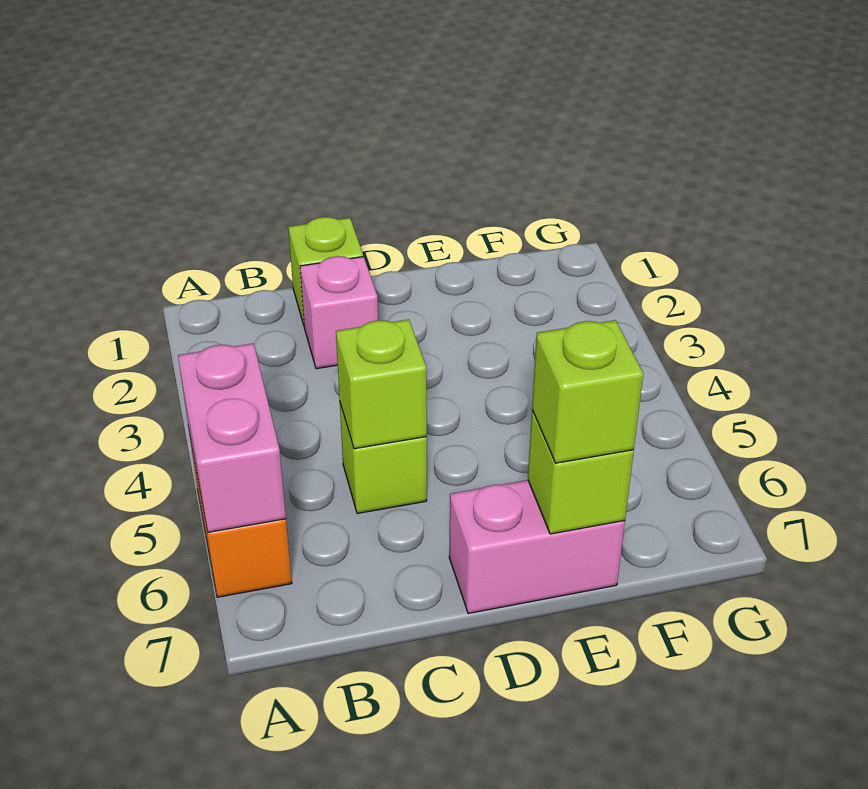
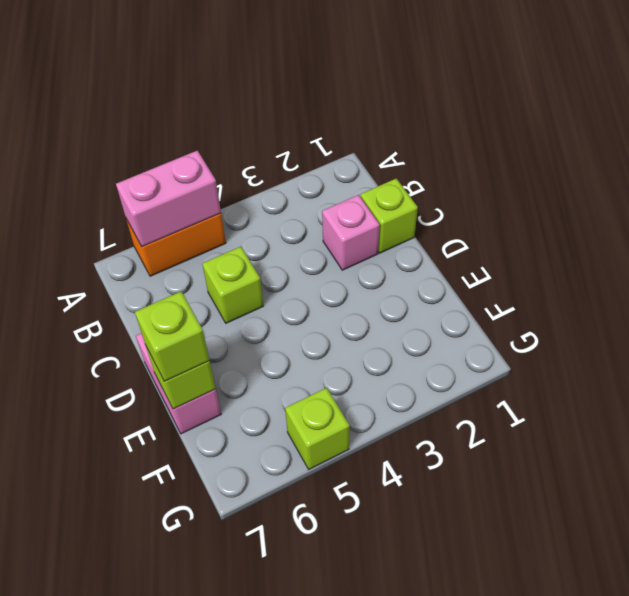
lime brick C5 level 2 -> lime brick G5 level 1

